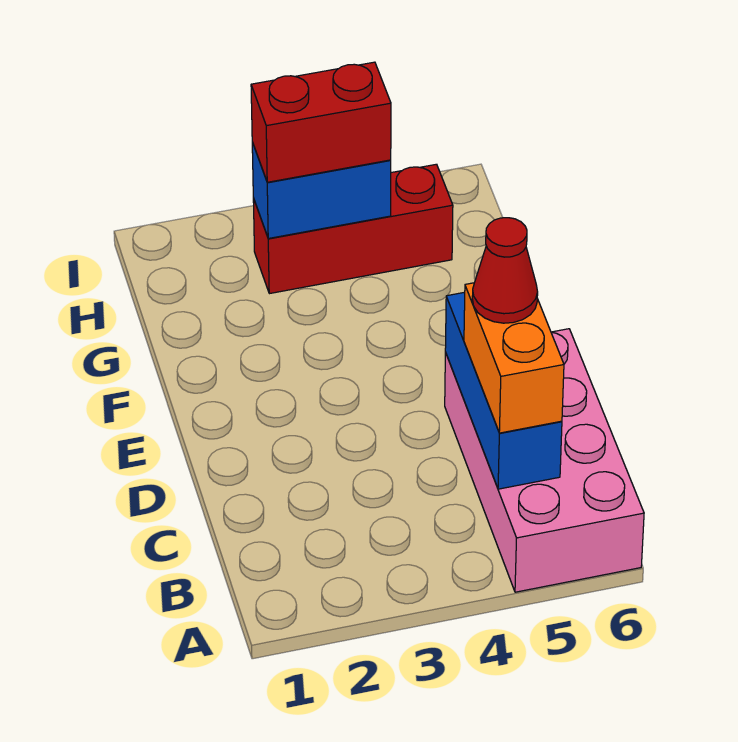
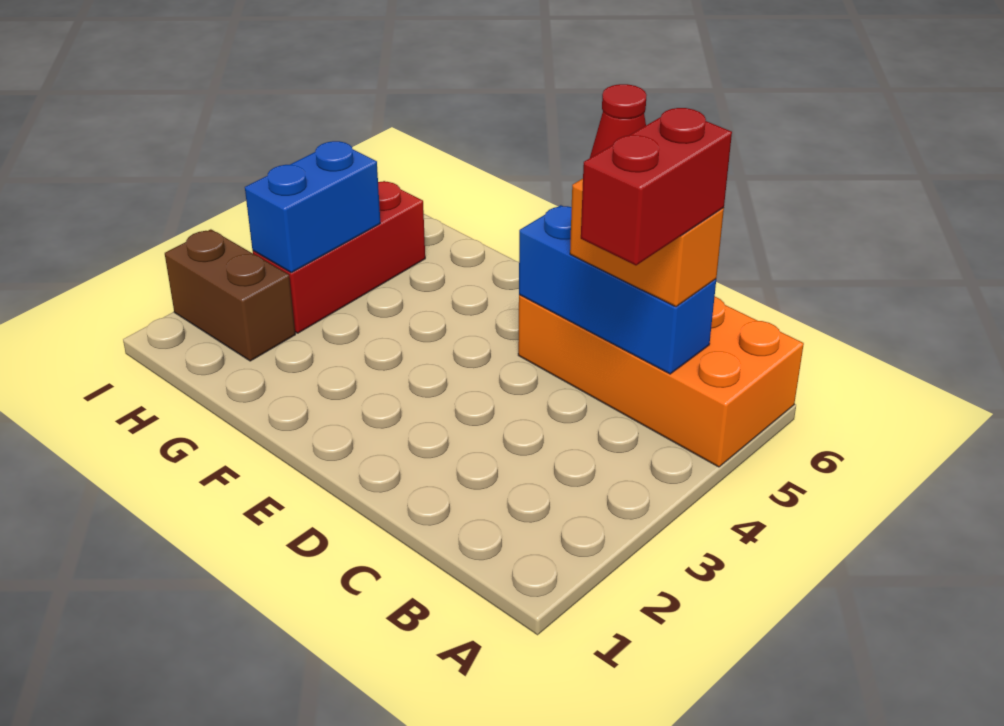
pink brick A5:D6 level 1 -> orange brick A5:D6 level 1
none -> brown brick H2:I2 level 1
red brick H3:H4 level 3 -> red brick B4:B5 level 4

